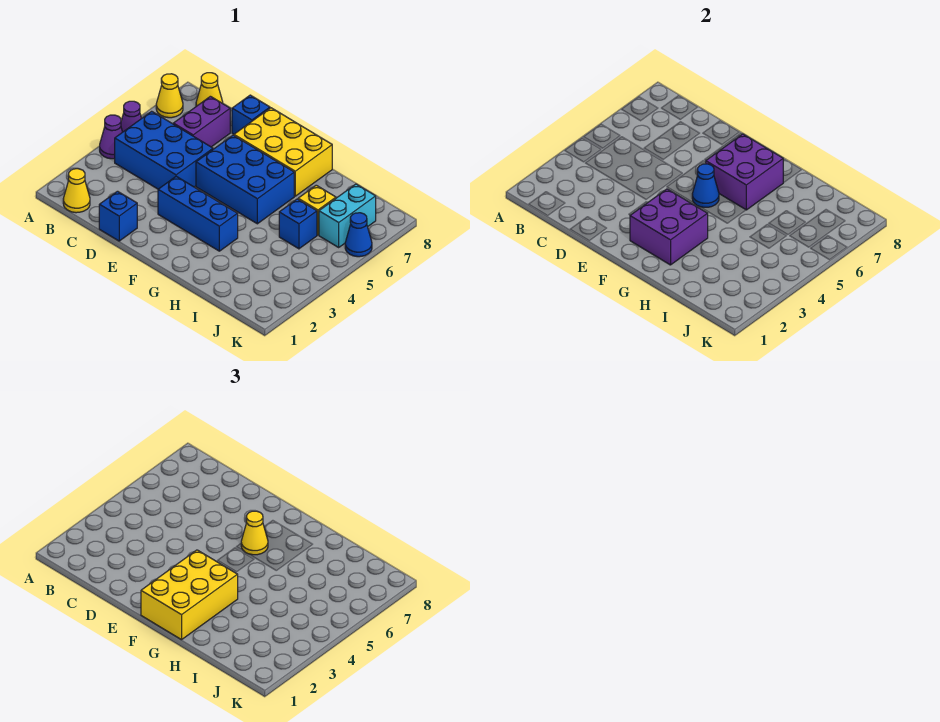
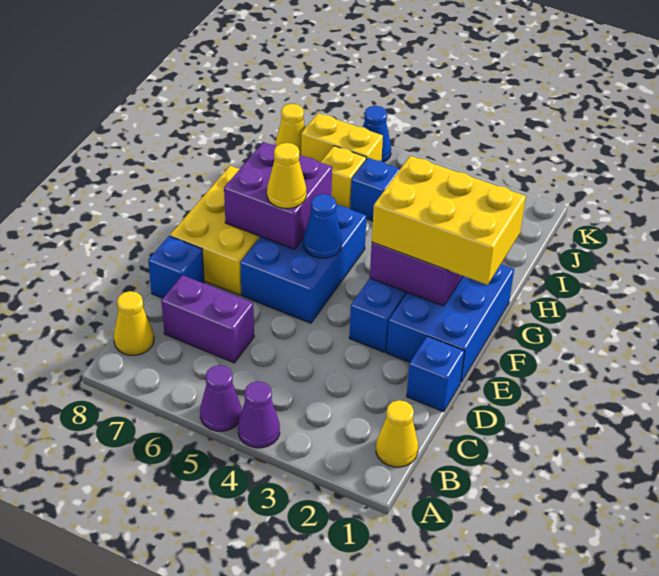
yellow cone A7 level 1 -> yellow cone J8 level 1
blue brick B4:D5 level 1 -> blue brick E1:G2 level 1
cyan brick J6:J7 level 1 -> yellow brick J6:J7 level 1

